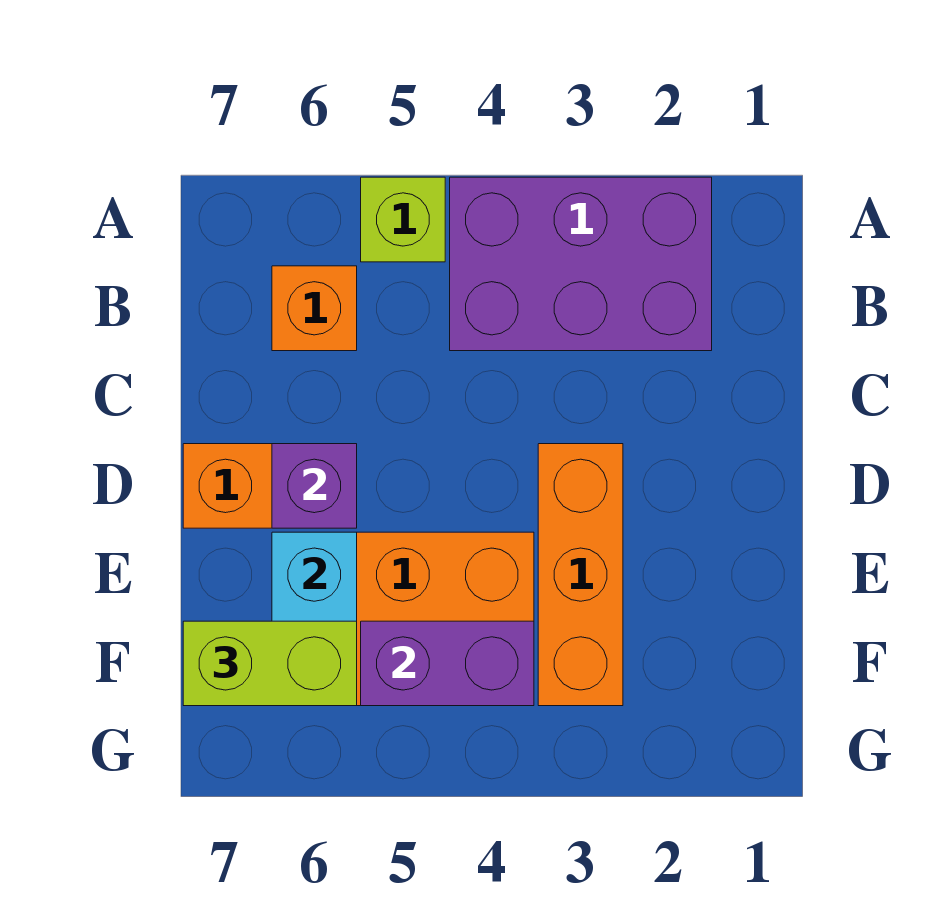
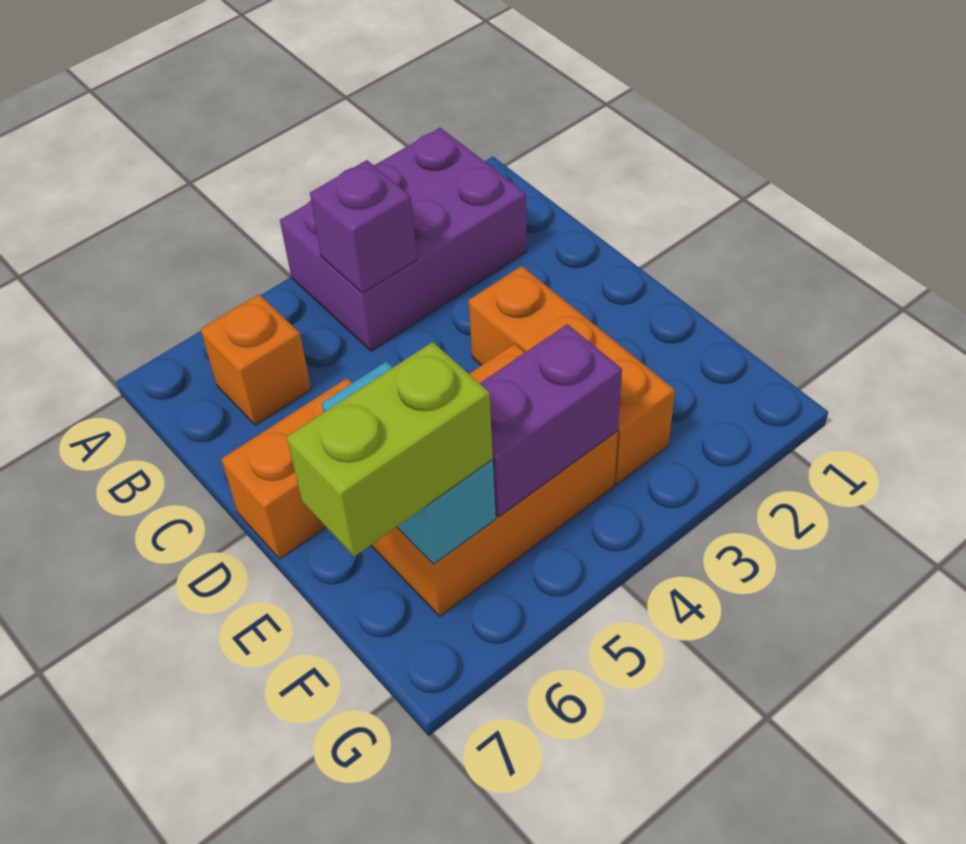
lime brick A5 level 1 -> none
purple brick D6 level 2 -> purple brick B4 level 2

